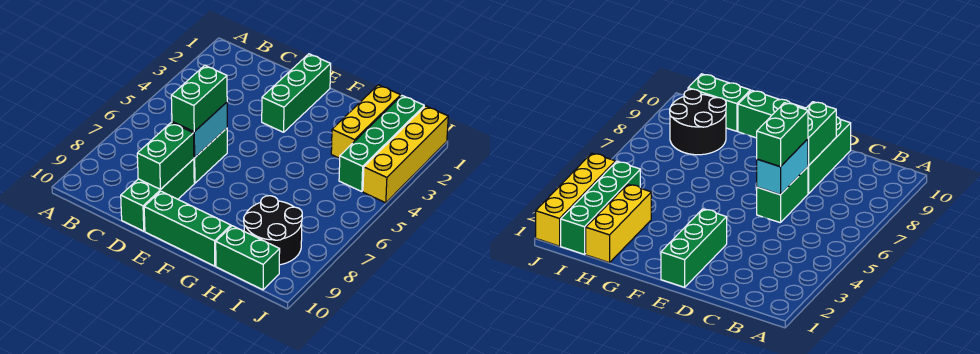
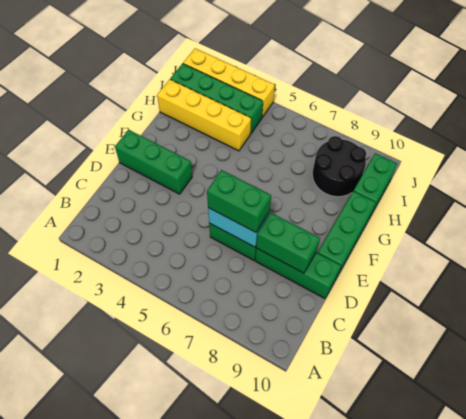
yellow brick H1:H3 level 1 -> yellow brick H1:H4 level 1

